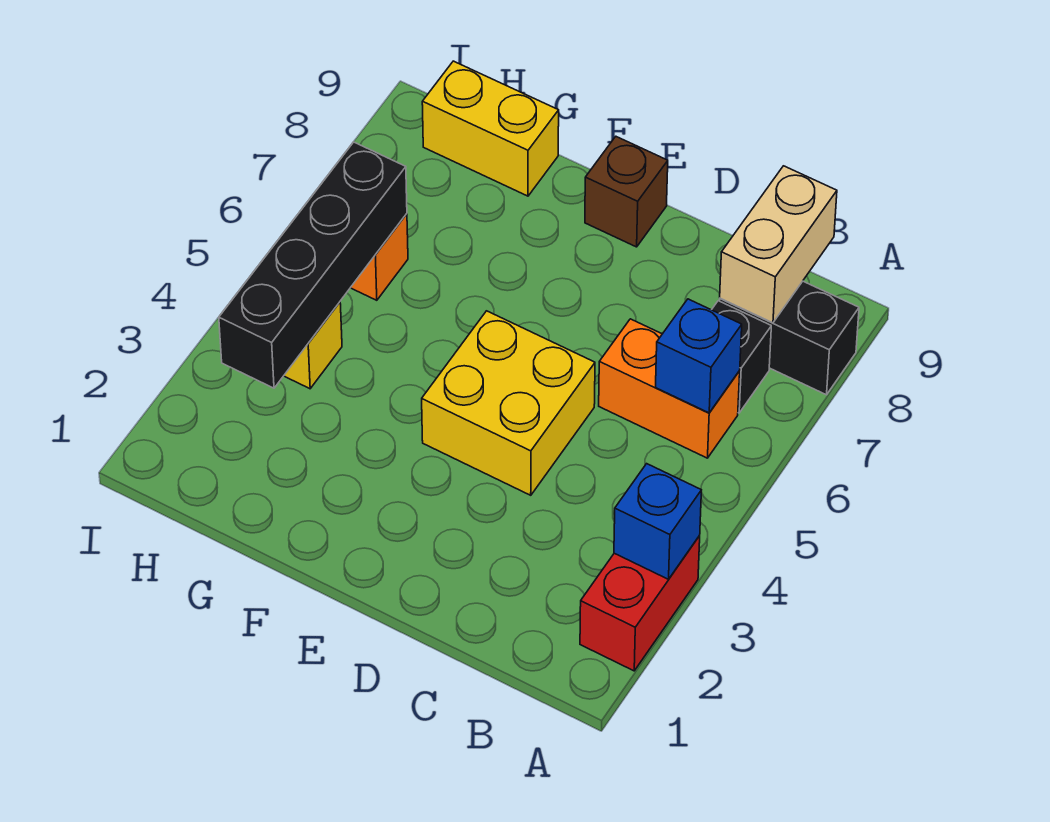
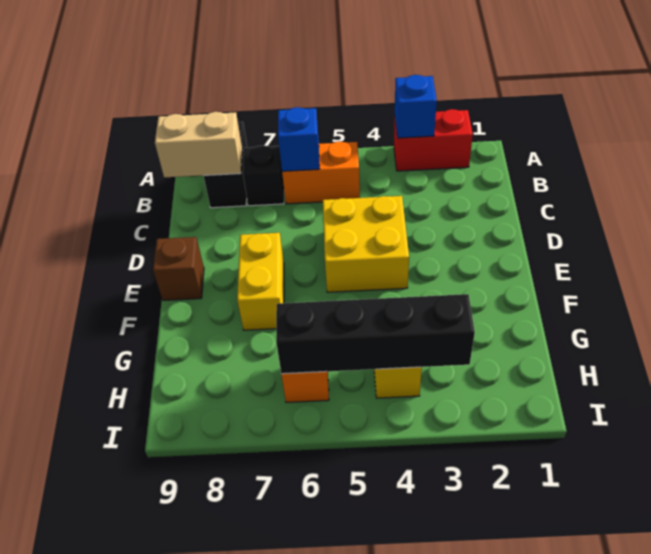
orange brick B6:C6 level 1 -> orange brick B5:B6 level 1
yellow brick G9:H9 level 1 -> yellow brick E7:F7 level 1

